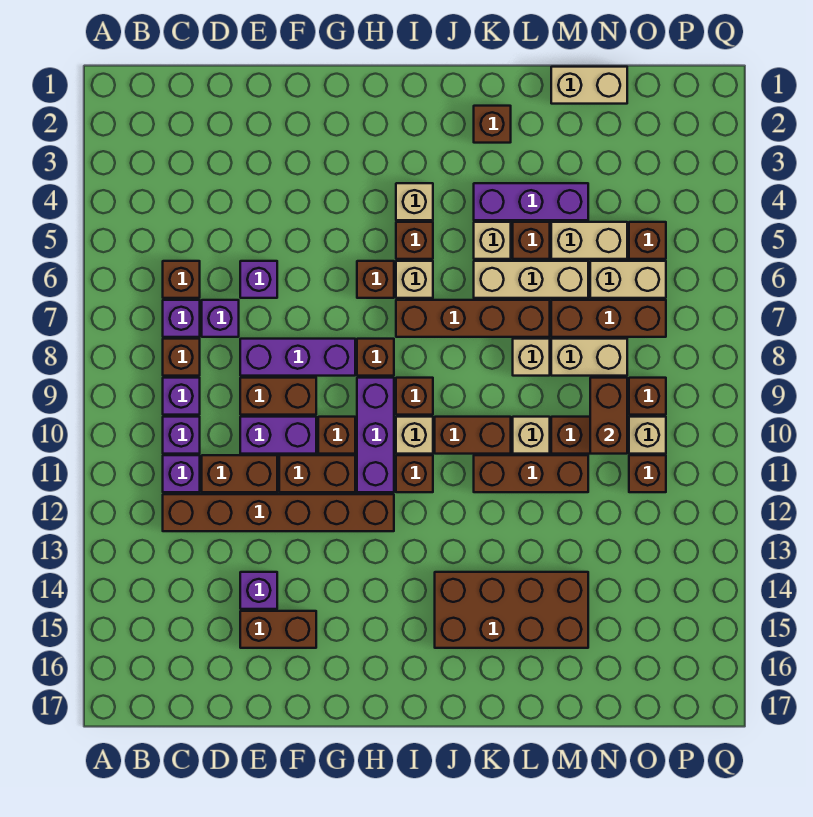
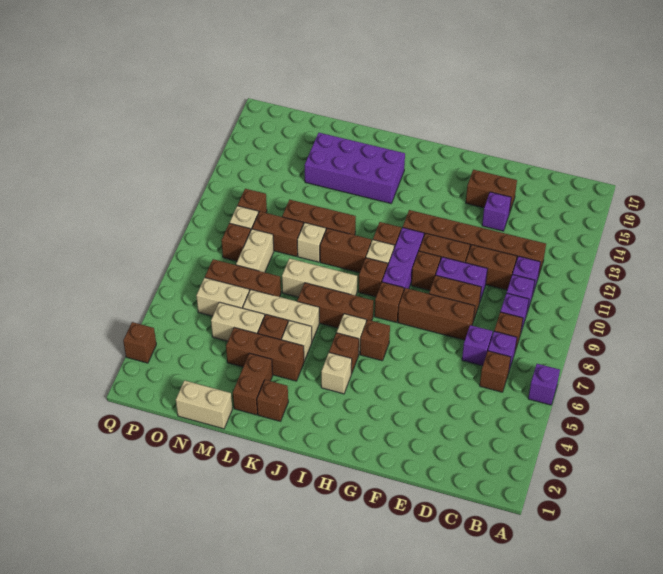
purple brick E6 level 1 -> purple brick A6 level 1
purple brick E8:G8 level 1 -> brown brick E8:G8 level 1
brown brick I7:L7 level 1 -> brown brick I7:K7 level 1
brown brick J14:M15 level 1 -> purple brick J14:M15 level 1
purple brick K4:M4 level 1 -> brown brick K4:M4 level 1
tan brick L8 level 1 -> tan brick J8:L8 level 1
tan brick M8:N8 level 1 -> tan brick N8:N9 level 1
brown brick N9:N10 level 2 -> brown brick L2:L3 level 1
brown brick O5 level 1 -> brown brick Q3 level 1

